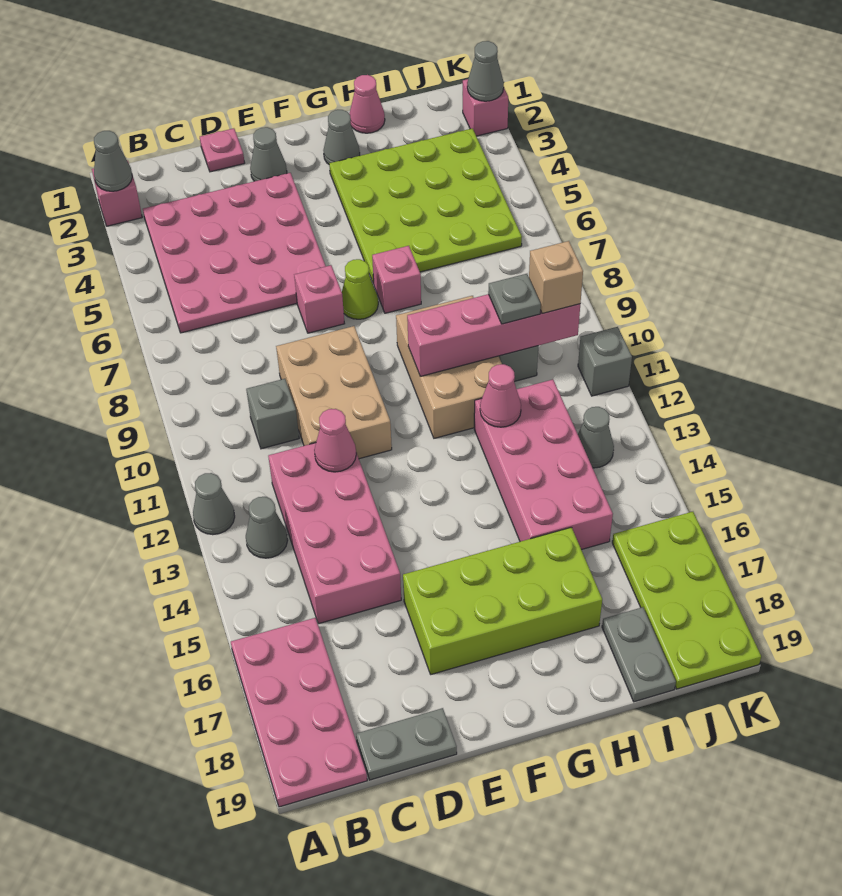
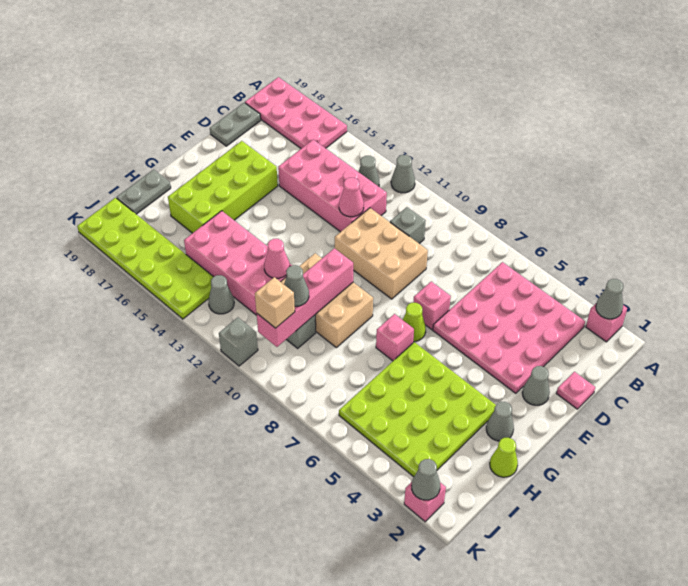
pink cone H1 level 1 -> lime cone H1 level 1
grey plate I10 level 3 -> grey cone I10 level 3
grey plate I18:I19 level 1 -> grey plate H19:I19 level 1
lime plate J16:K19 level 1 -> lime plate J14:K19 level 1

